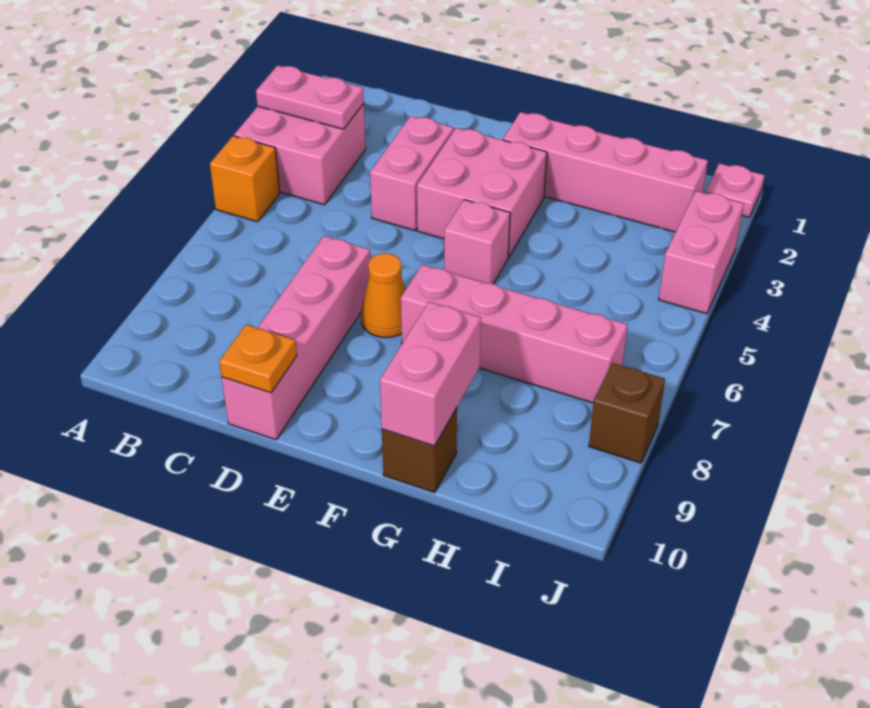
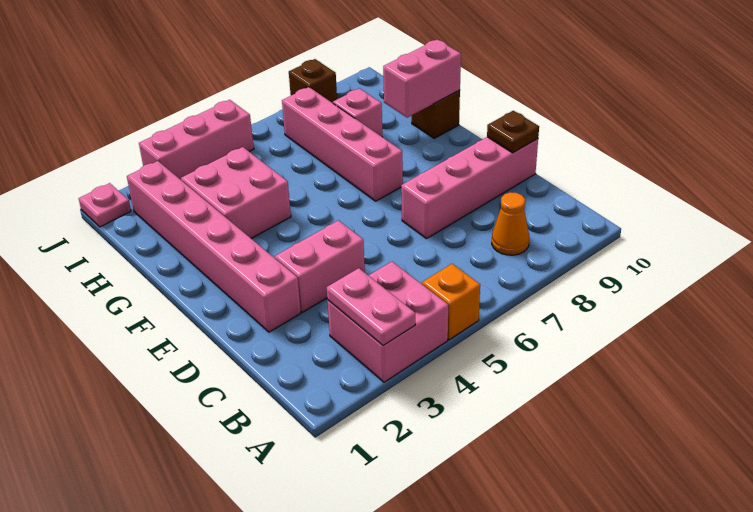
orange plate D10 level 2 -> brown plate D10 level 2
pink brick E3:F4 level 1 -> pink brick G3:H4 level 1
orange cone E7 level 1 -> orange cone B8 level 1
pink brick F2:I2 level 1 -> pink brick D2:I2 level 1
pink brick F5 level 1 -> pink brick H8 level 1
pink brick J3:J4 level 1 -> pink brick J3:J5 level 1

